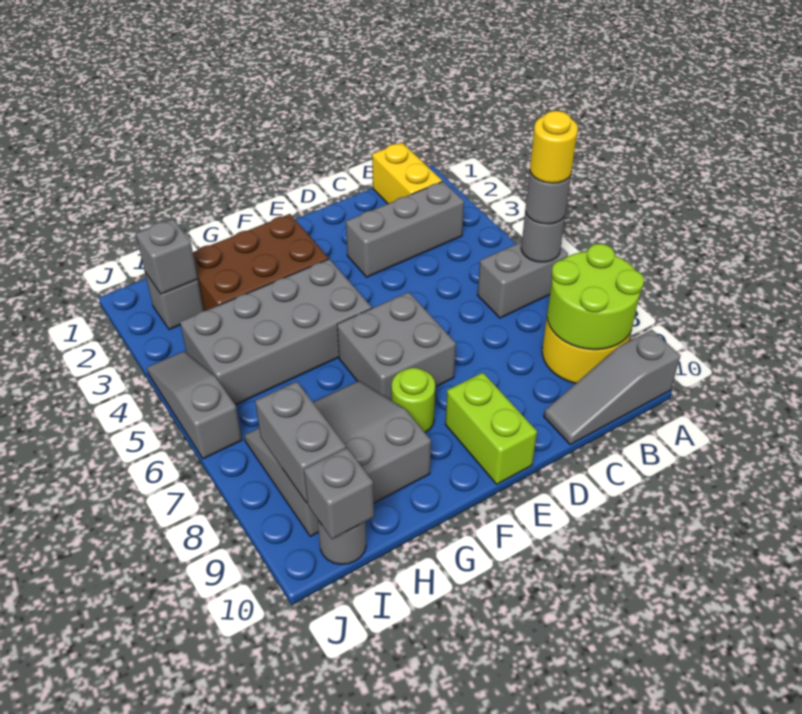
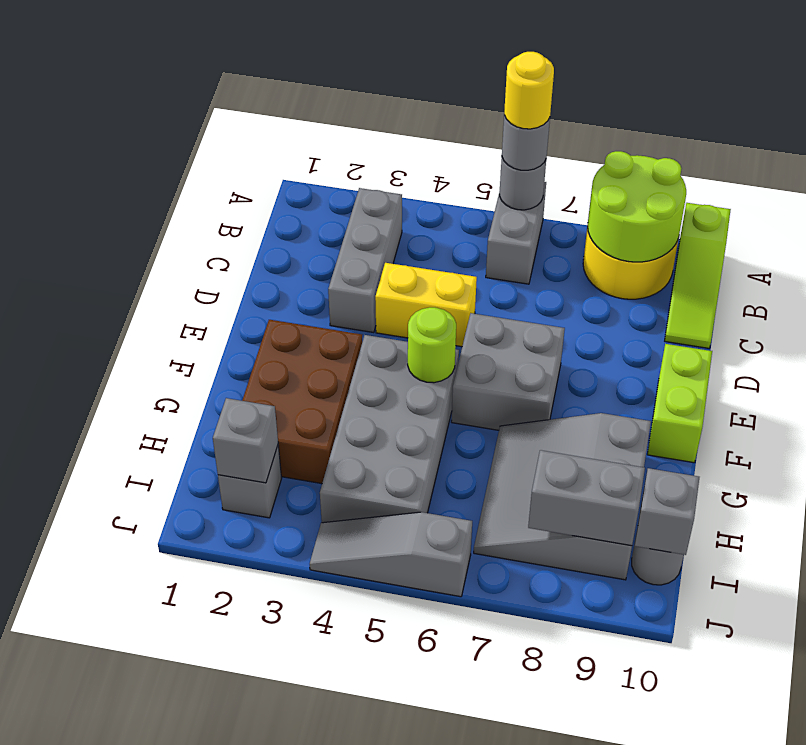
grey slope A10:C10 level 1 top A -> lime slope A10:C10 level 1 top A
yellow brick B1:B2 level 1 -> yellow brick D4:D5 level 1
lime brick E9:E10 level 1 -> lime brick E10:F10 level 1
lime round brick F8 level 1 -> lime round brick F5 level 2

